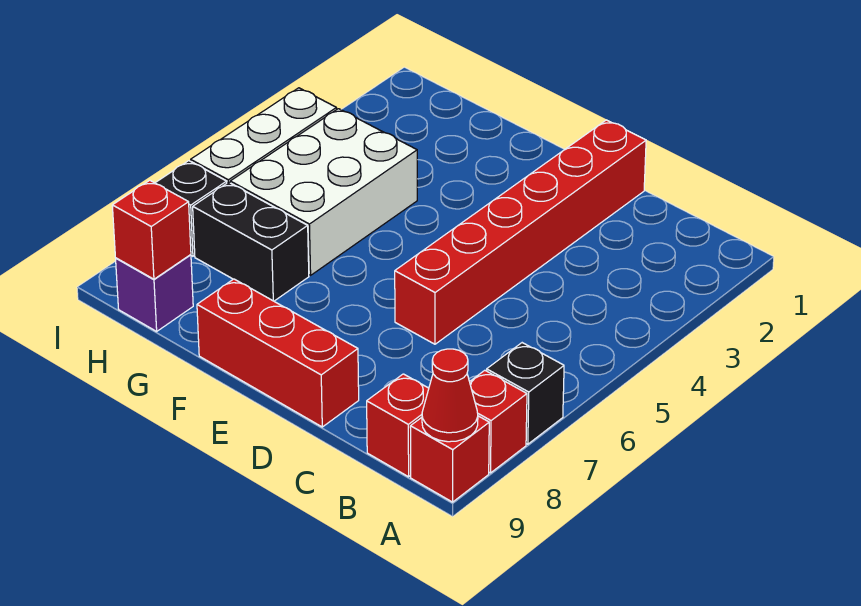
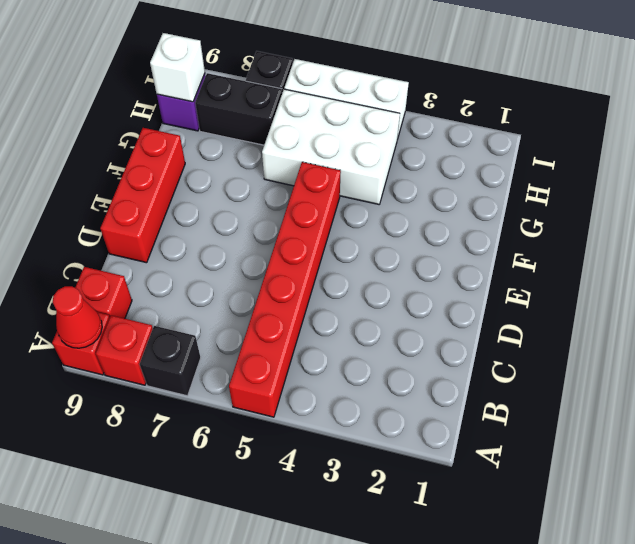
red brick D1:D6 level 1 -> red brick A5:F5 level 1
black brick G7:H7 level 1 -> black brick H7:H8 level 1
red brick H9 level 2 -> white brick H9 level 2

